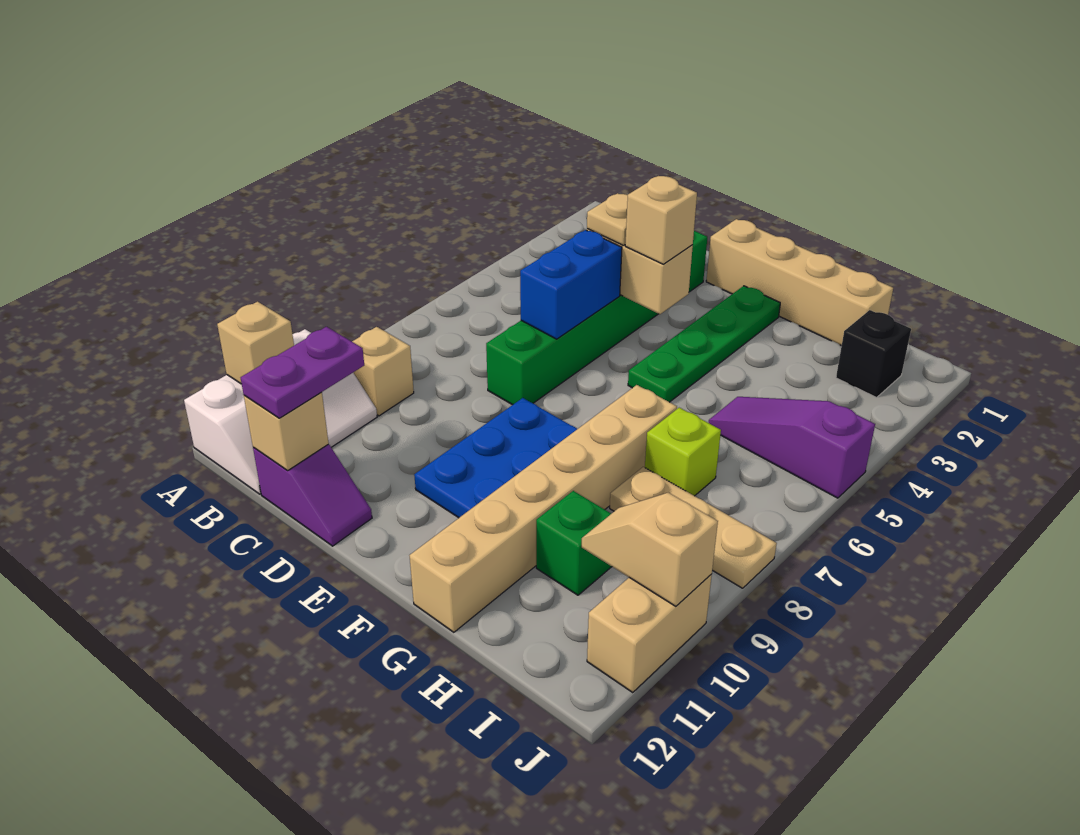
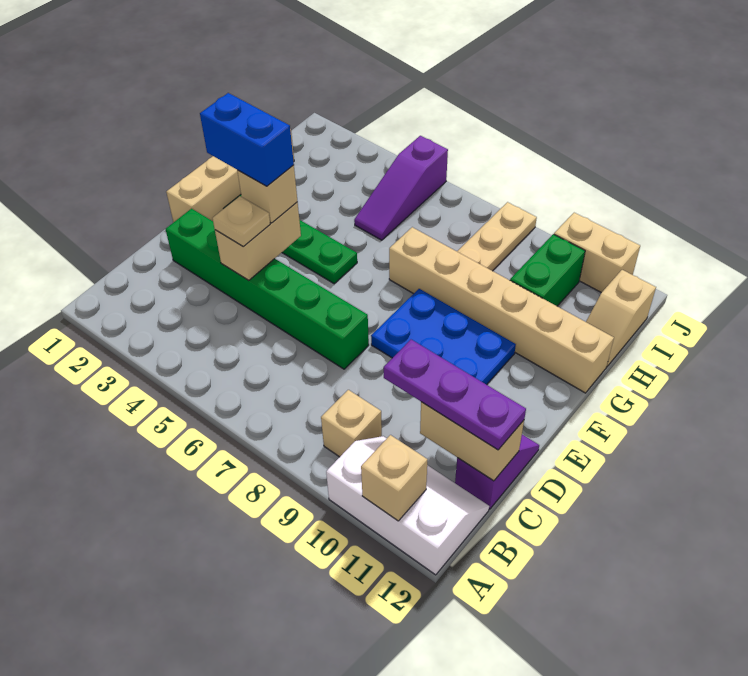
purple plate C11:C12 level 3 -> purple plate C10:C12 level 3
tan brick C12 level 2 -> tan brick C11:C12 level 2
blue brick D5:D6 level 2 -> blue brick E3:E4 level 4
lime brick H7 level 1 -> none
green brick H10 level 1 -> green brick H10:I10 level 1
black brick I2 level 1 -> none
tan slope I10:J10 level 2 top J -> tan slope H12:I12 level 1 top I

